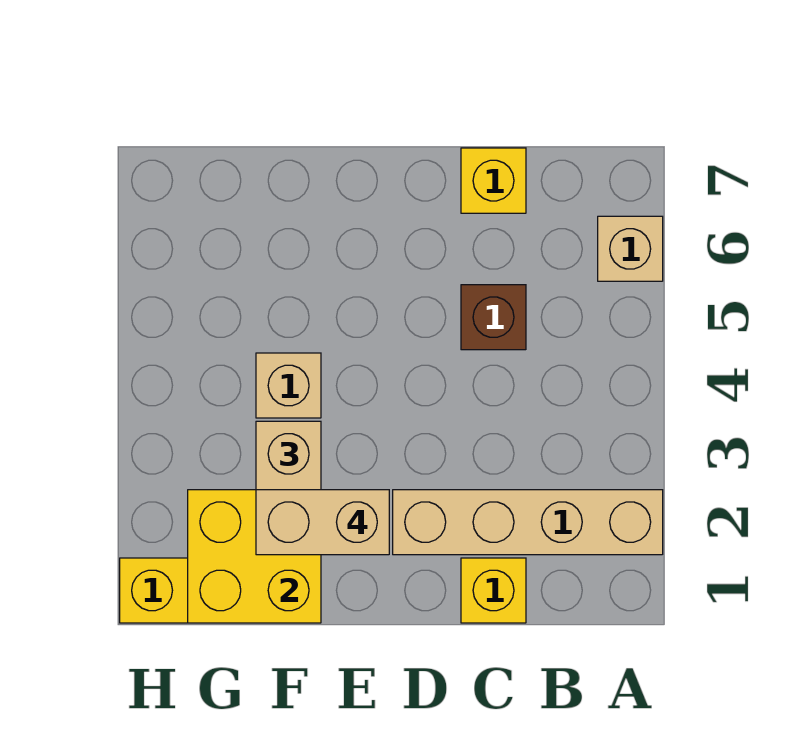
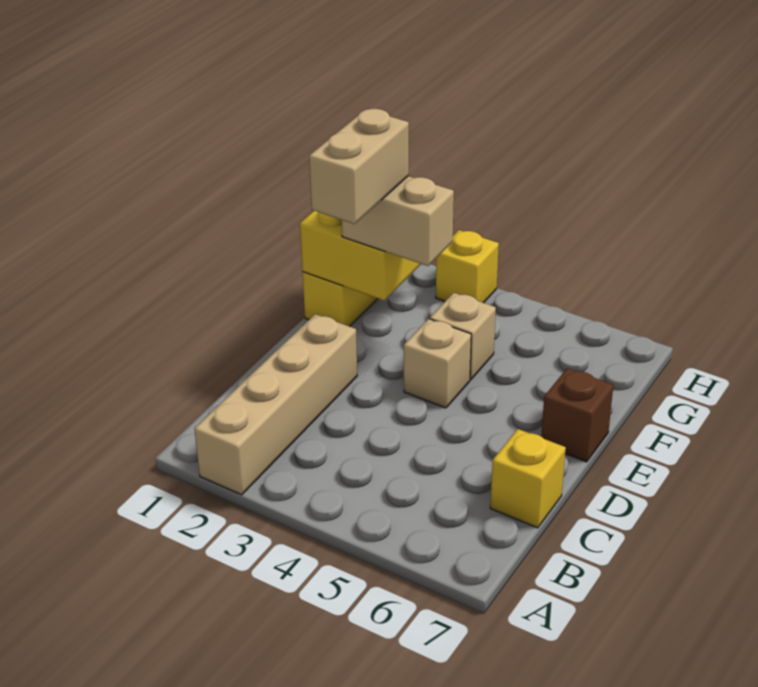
tan brick A6 level 1 -> tan brick E4 level 1
yellow brick C1 level 1 -> yellow brick H3 level 1
brown brick C5 level 1 -> brown brick E7 level 1

